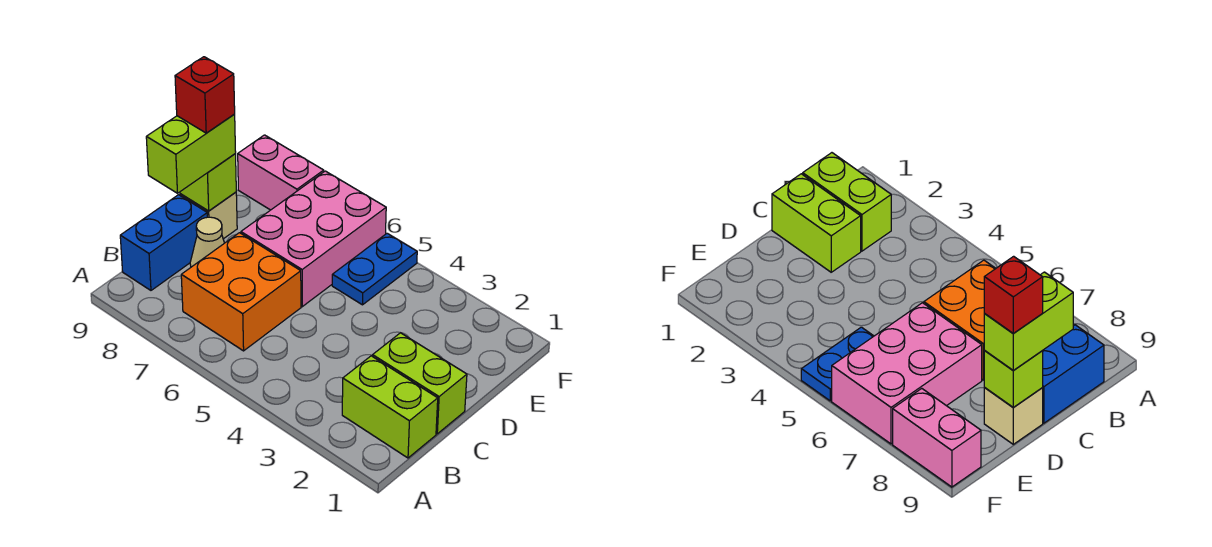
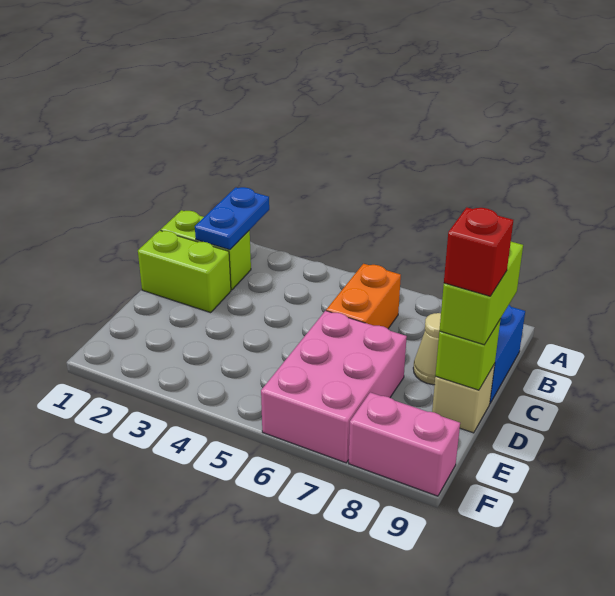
orange brick B6:C7 level 1 -> orange brick B6:C6 level 1
blue plate E5:F5 level 1 -> blue plate A2:B2 level 2

